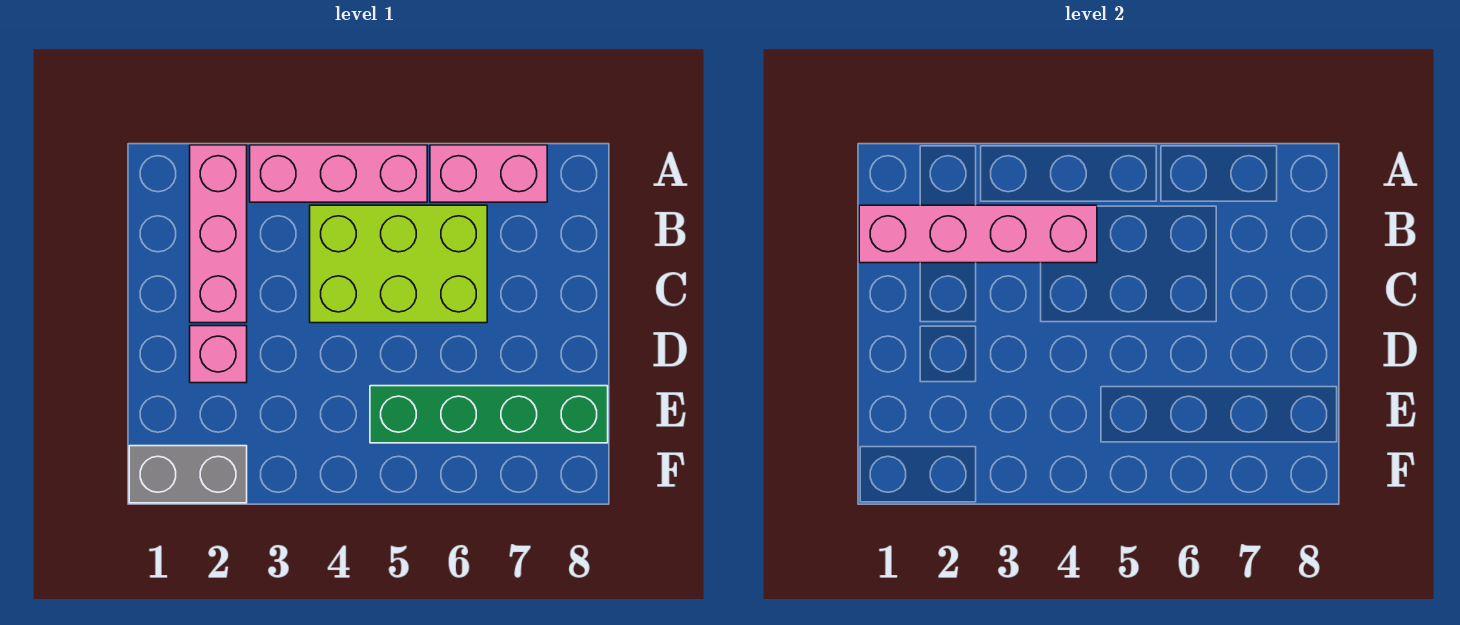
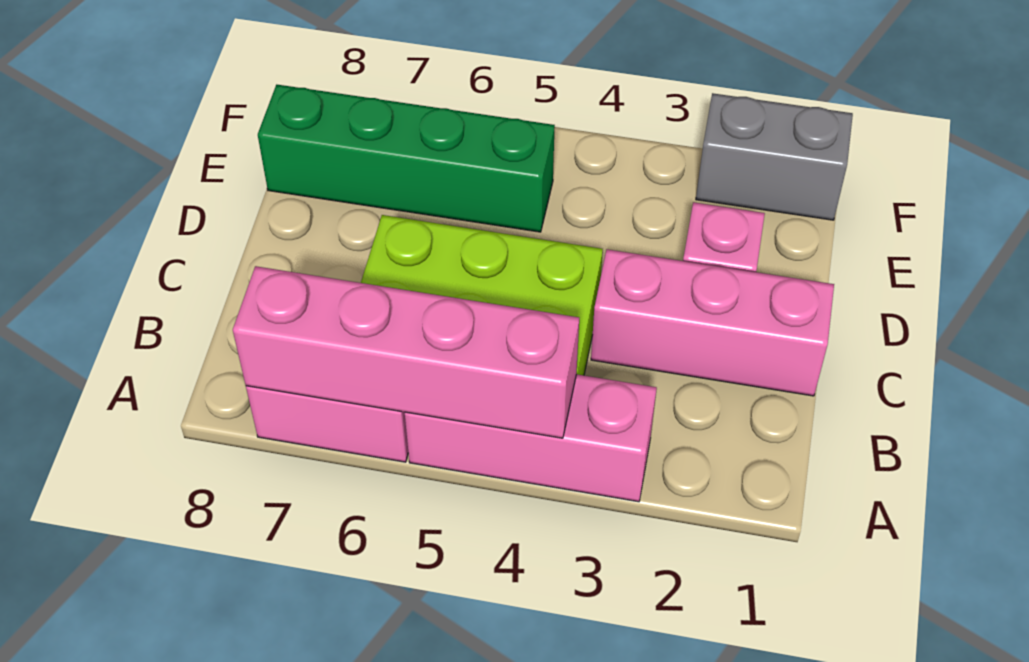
pink brick A2:C2 level 1 -> pink brick C1:C3 level 1
pink brick B1:B4 level 2 -> pink brick A4:A7 level 2

